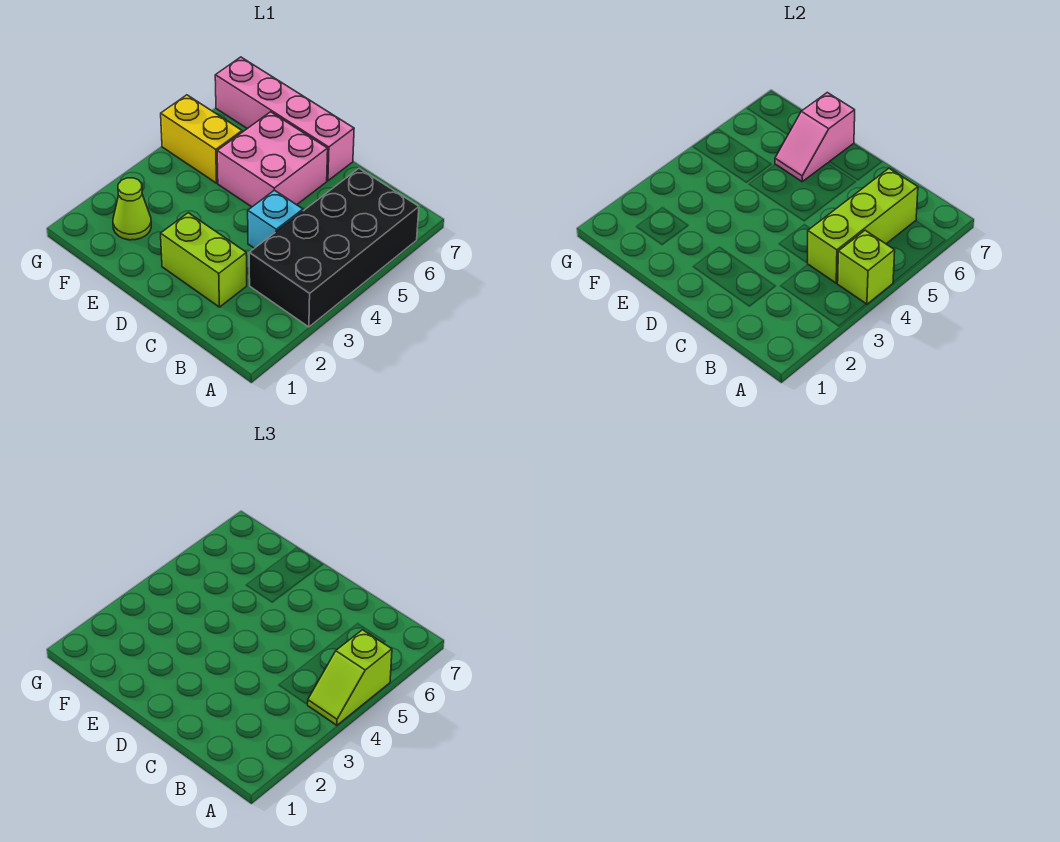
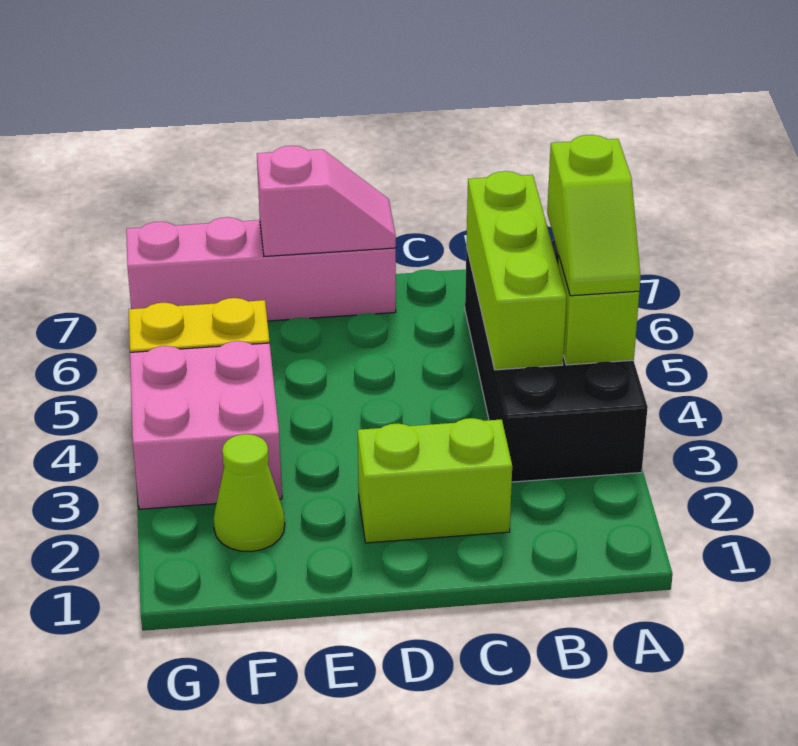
cyan brick C4 level 1 -> none
pink brick D5:E6 level 1 -> pink brick F3:G4 level 1
pink slope E6:E7 level 2 top 7 -> pink slope D7:E7 level 2 top E

